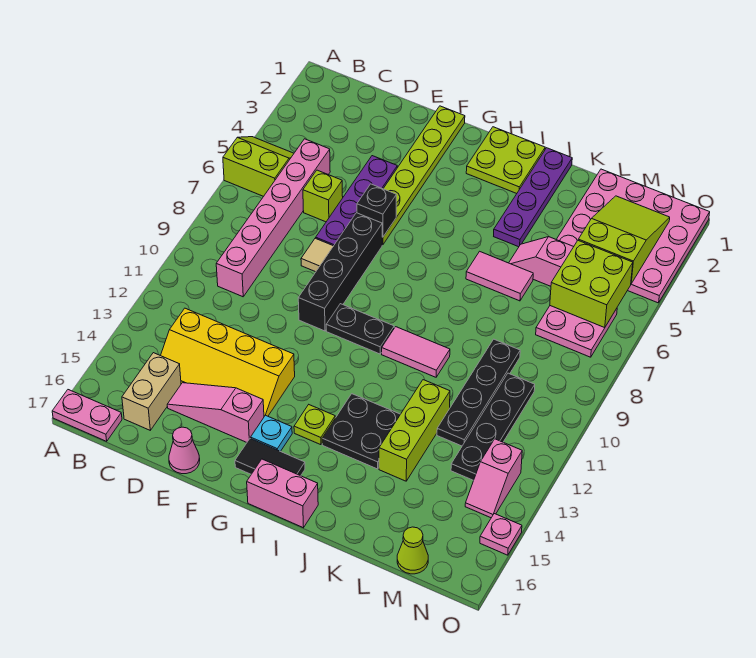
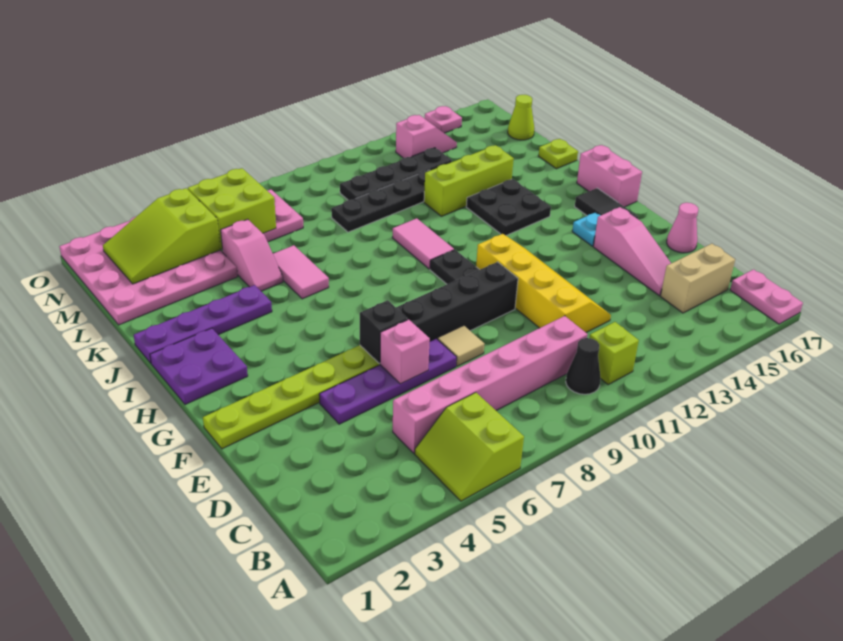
none -> black cone B10 level 1
yellow slope C13:F14 level 1 top 13 -> yellow slope D11:G12 level 1 top 11
lime brick D6 level 1 -> lime brick B11 level 1
none -> pink brick E6 level 2
lime plate H1:I2 level 1 -> purple plate H1:I2 level 1
lime plate H14 level 1 -> lime plate K17 level 1

